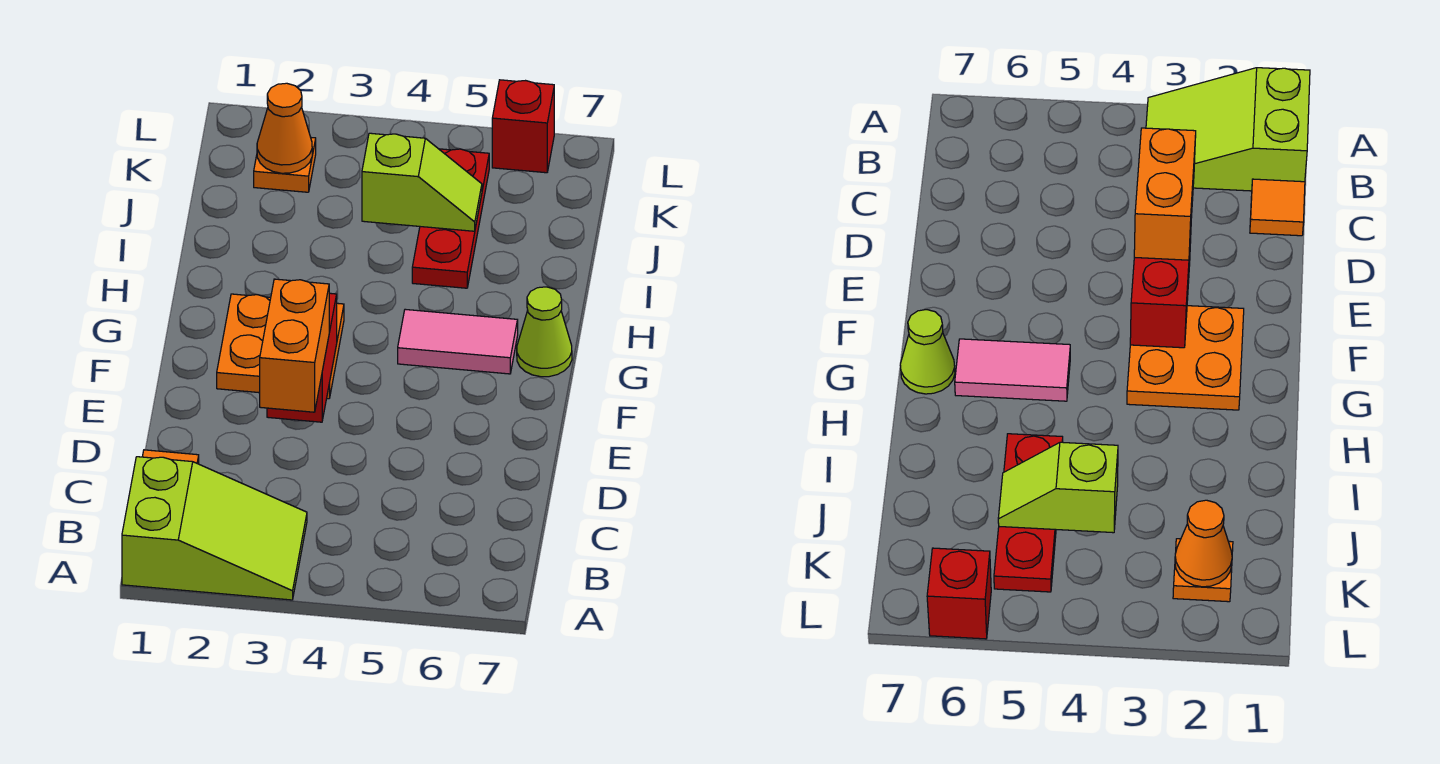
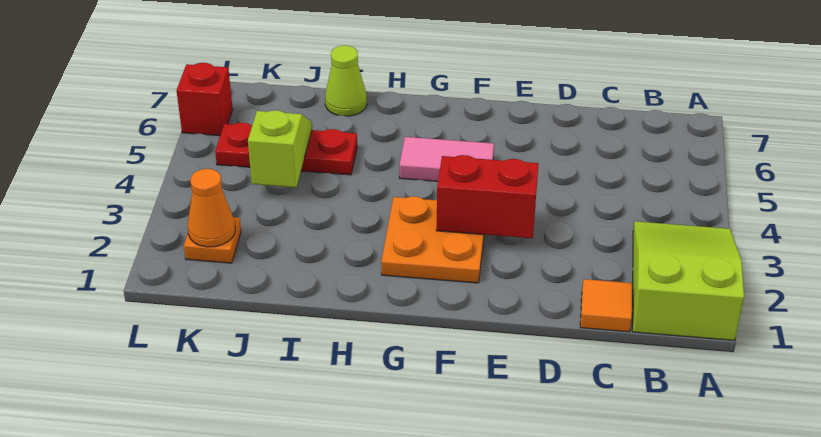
orange brick D3:E3 level 3 -> none
pink tile G5:G6 level 1 -> pink tile F5:G5 level 1
lime cone G7 level 1 -> lime cone I7 level 1

